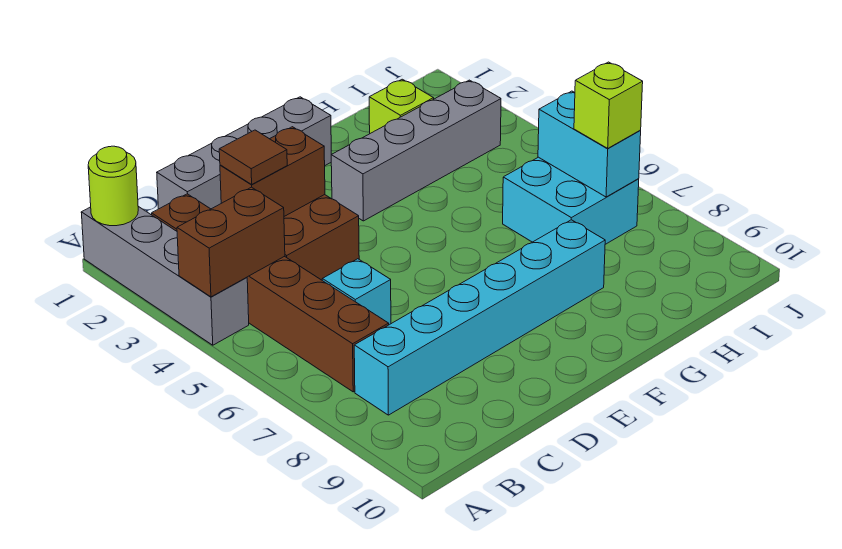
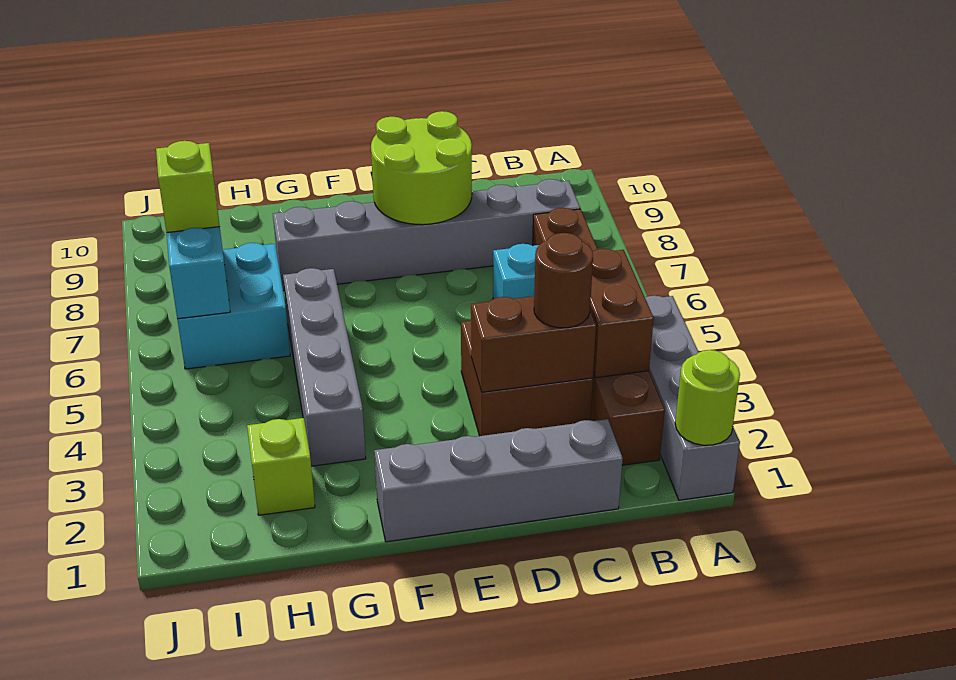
brown brick A4:B4 level 2 -> brown brick B3:B4 level 2
cyan brick B8:G8 level 1 -> grey brick B8:G8 level 1
brown tile C3 level 3 -> brown round brick C3 level 3
none -> lime round brick D8:E9 level 2
grey brick F3:I3 level 1 -> grey brick G3:G6 level 1

